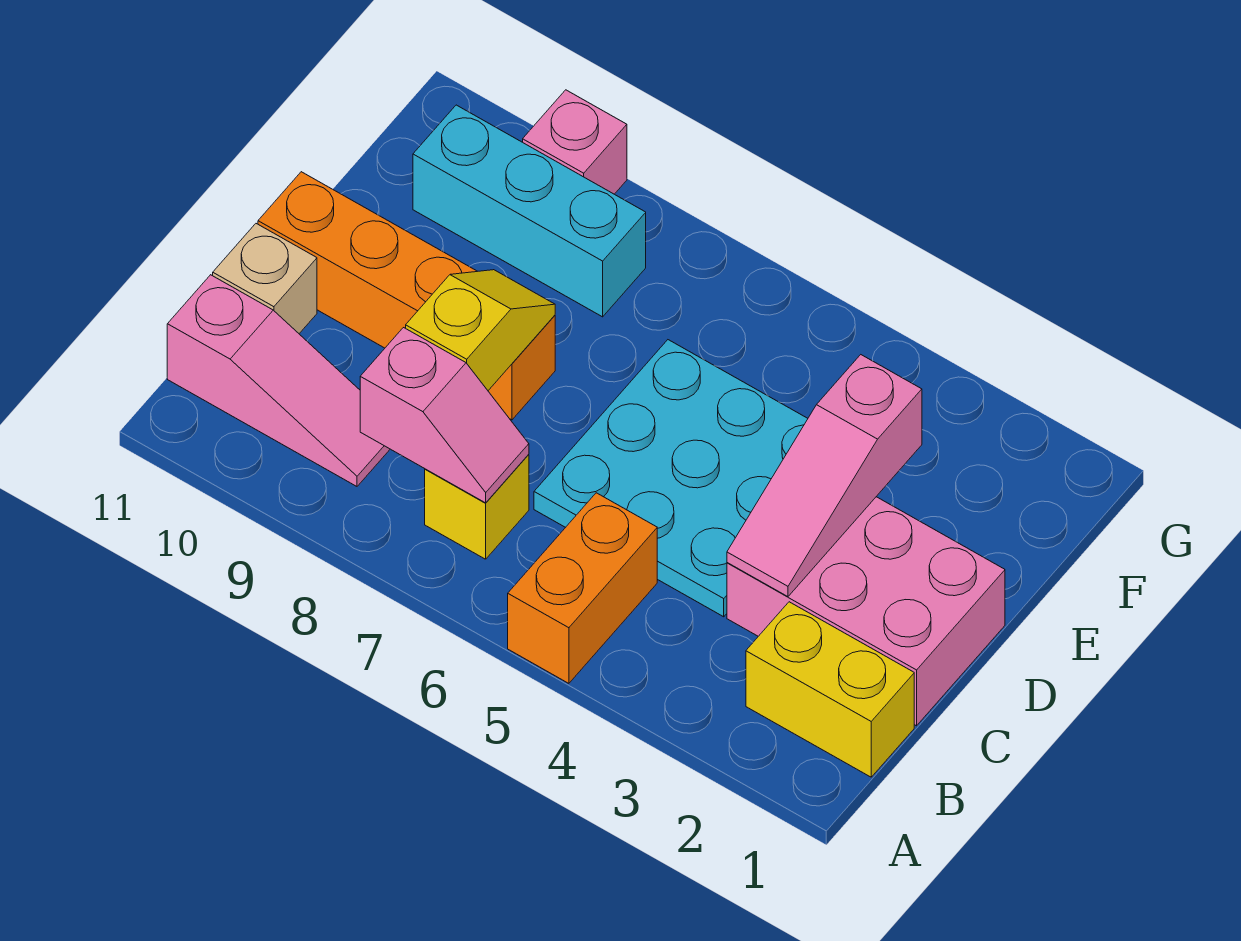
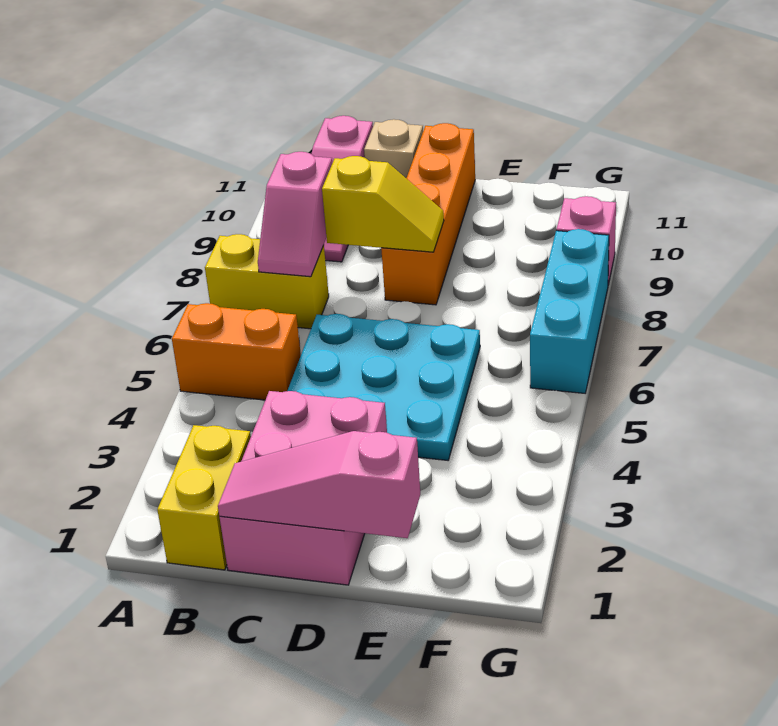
yellow brick B7 level 1 -> yellow brick A7:B7 level 1
pink slope C3:E3 level 2 top E -> pink slope C1:E1 level 2 top E
cyan brick F8:F10 level 1 -> cyan brick G6:G8 level 1

